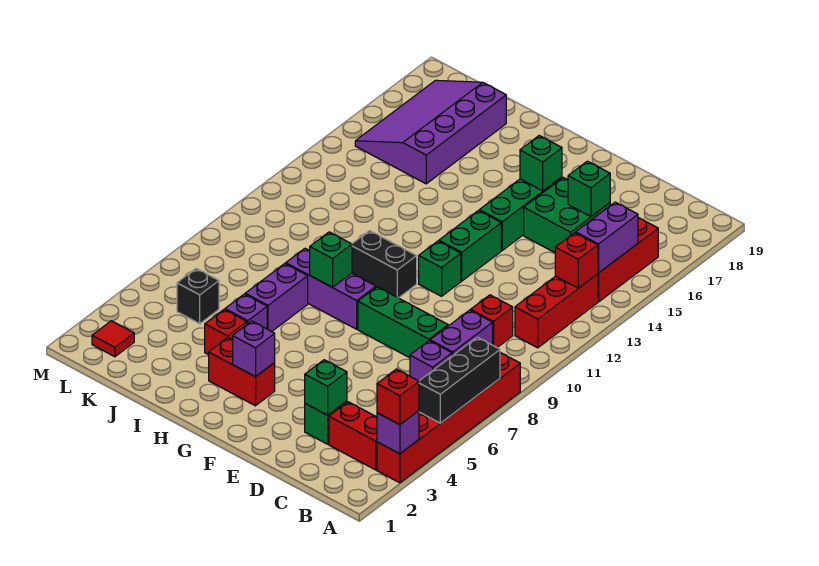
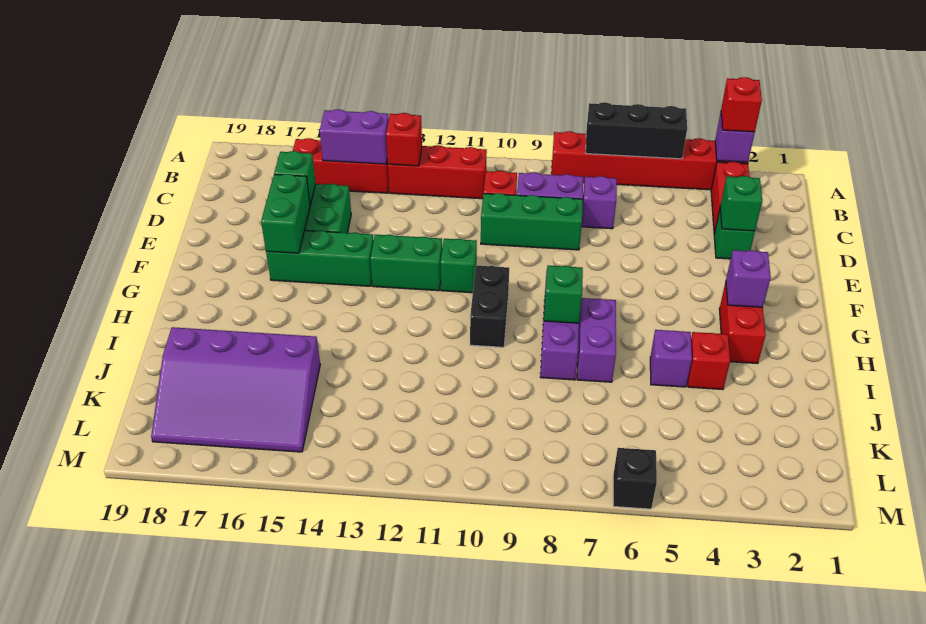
green brick D8:F8 level 1 -> green brick D8:D10 level 1
green brick F16 level 2 -> green brick E16:F16 level 2
purple brick I6:I7 level 1 -> purple brick H7:I7 level 1
black brick K5 level 1 -> black brick M6 level 1
red tile L2 level 1 -> none

